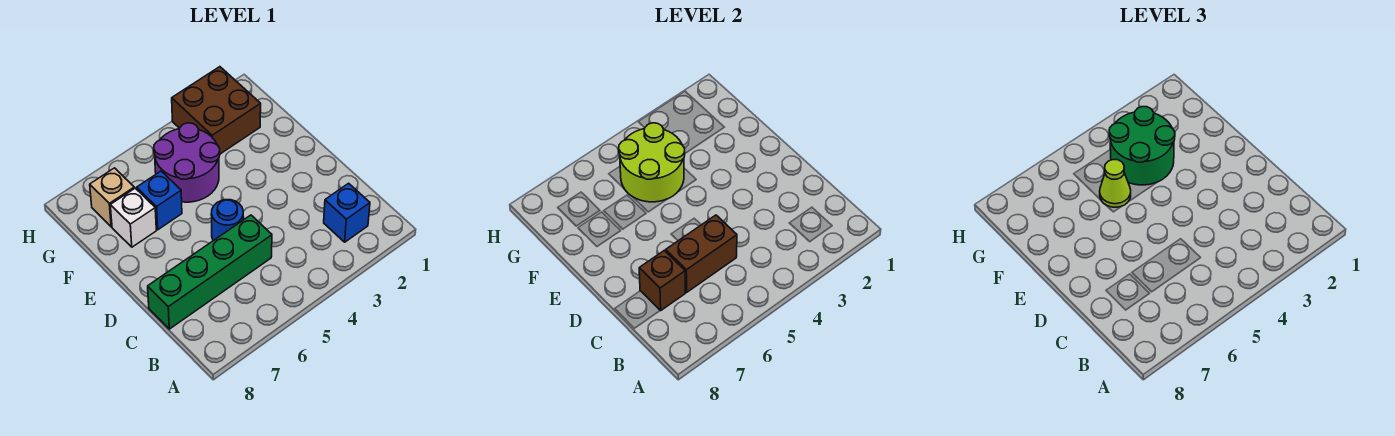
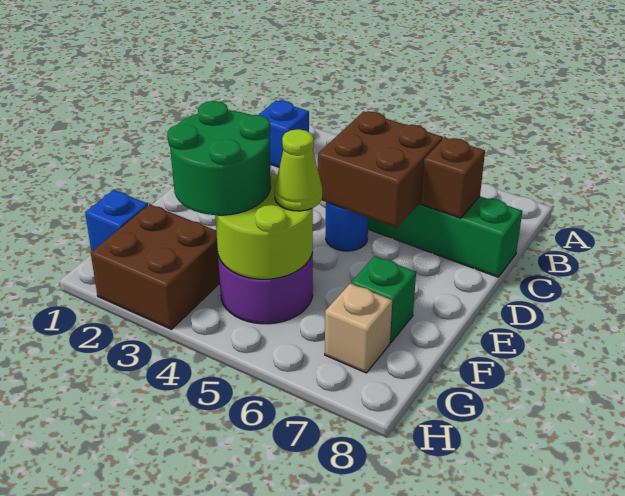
brown brick C5:C6 level 2 -> brown brick C5:D6 level 2
blue brick F6 level 1 -> blue brick G1 level 1
white brick F7 level 1 -> green brick F7 level 1

